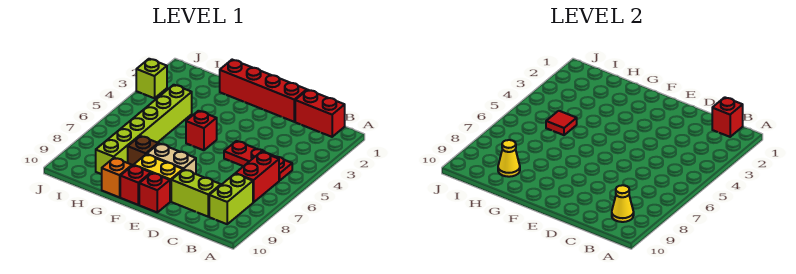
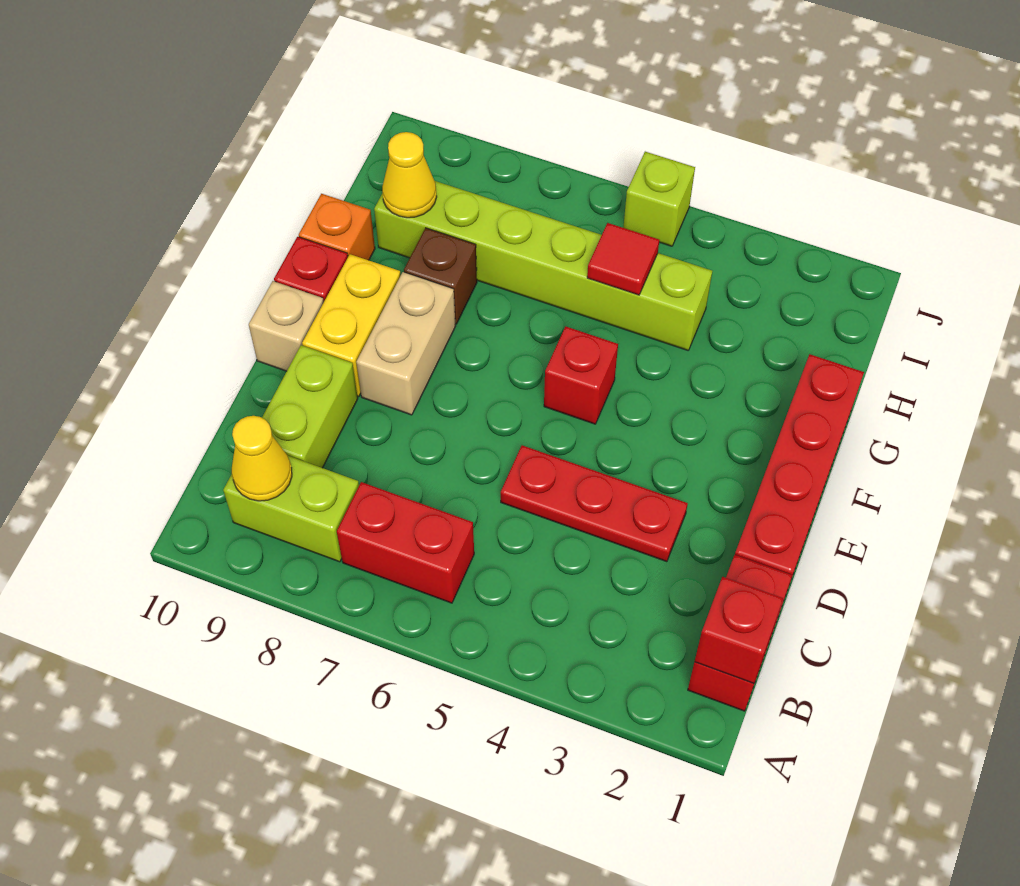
red plate B5:D5 level 1 -> red plate D3:D5 level 1
red brick E10 level 1 -> tan brick E10 level 1
lime brick J3 level 1 -> lime brick J5 level 1

